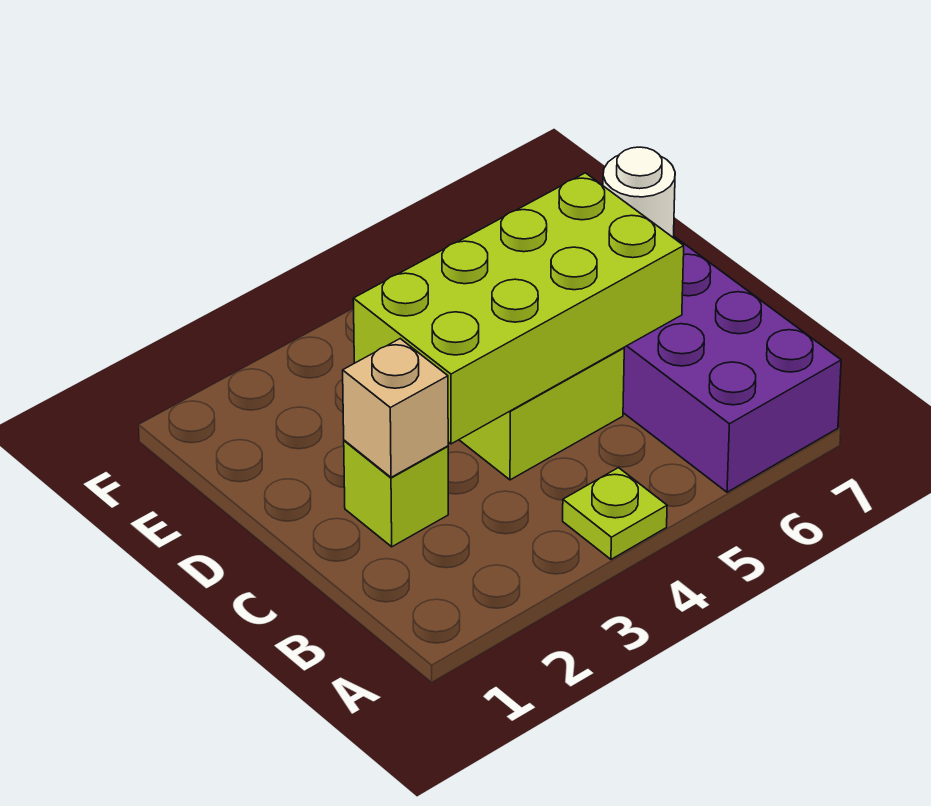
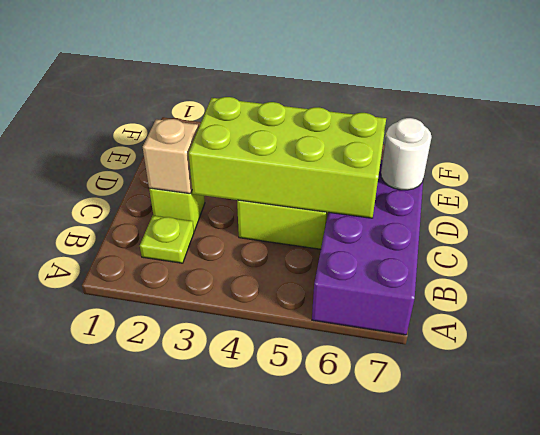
lime plate A4 level 1 -> lime plate B2 level 1

